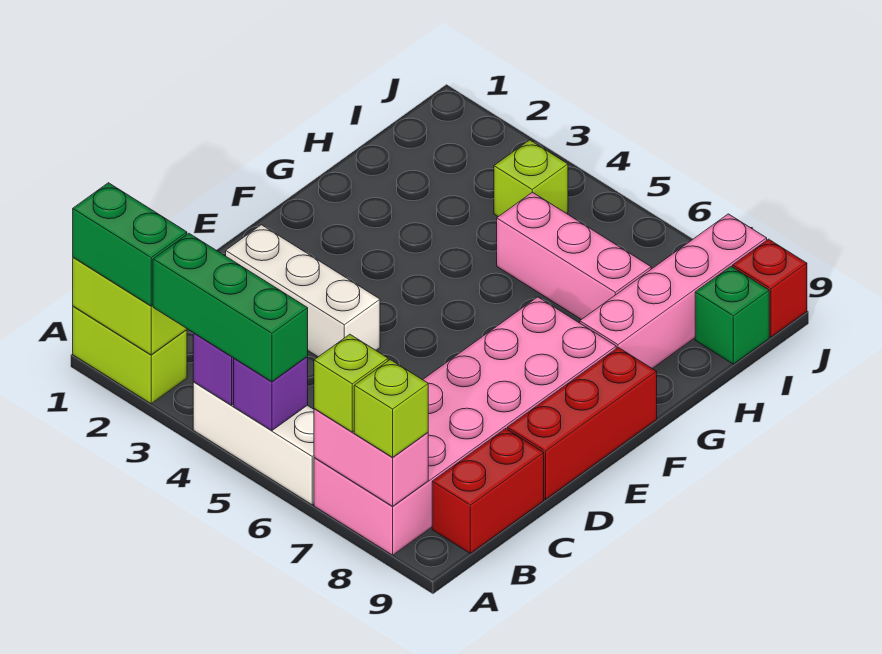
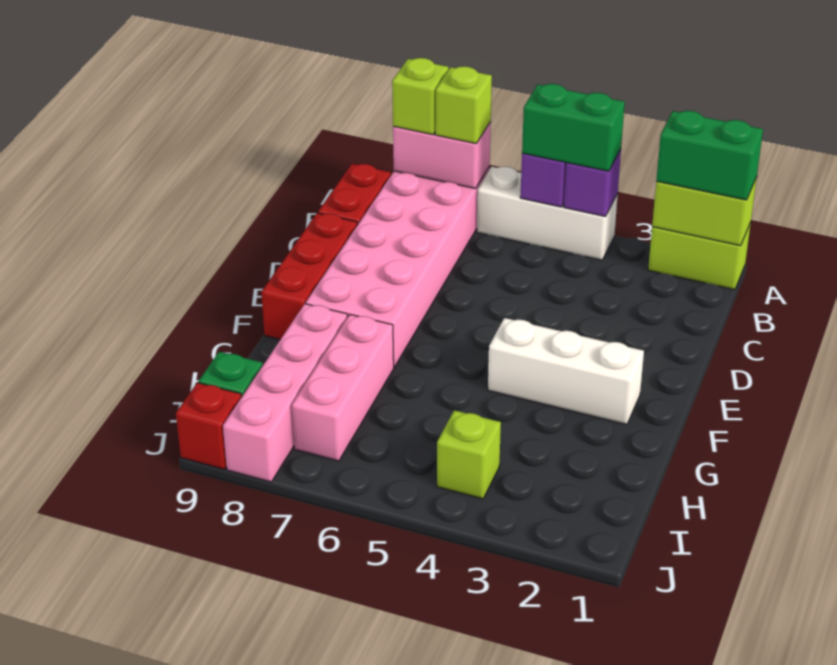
green brick A3:A5 level 3 -> green brick A4:A5 level 3
white brick D2:D4 level 1 -> white brick F2:F4 level 1
pink brick H5:H7 level 1 -> pink brick G7:I7 level 1

